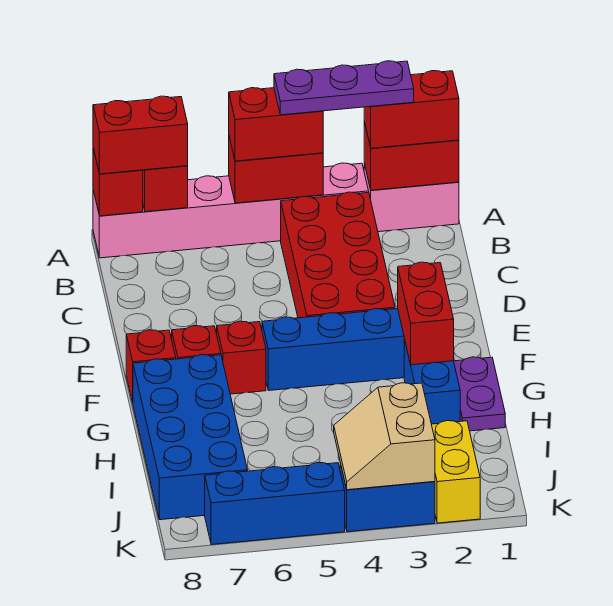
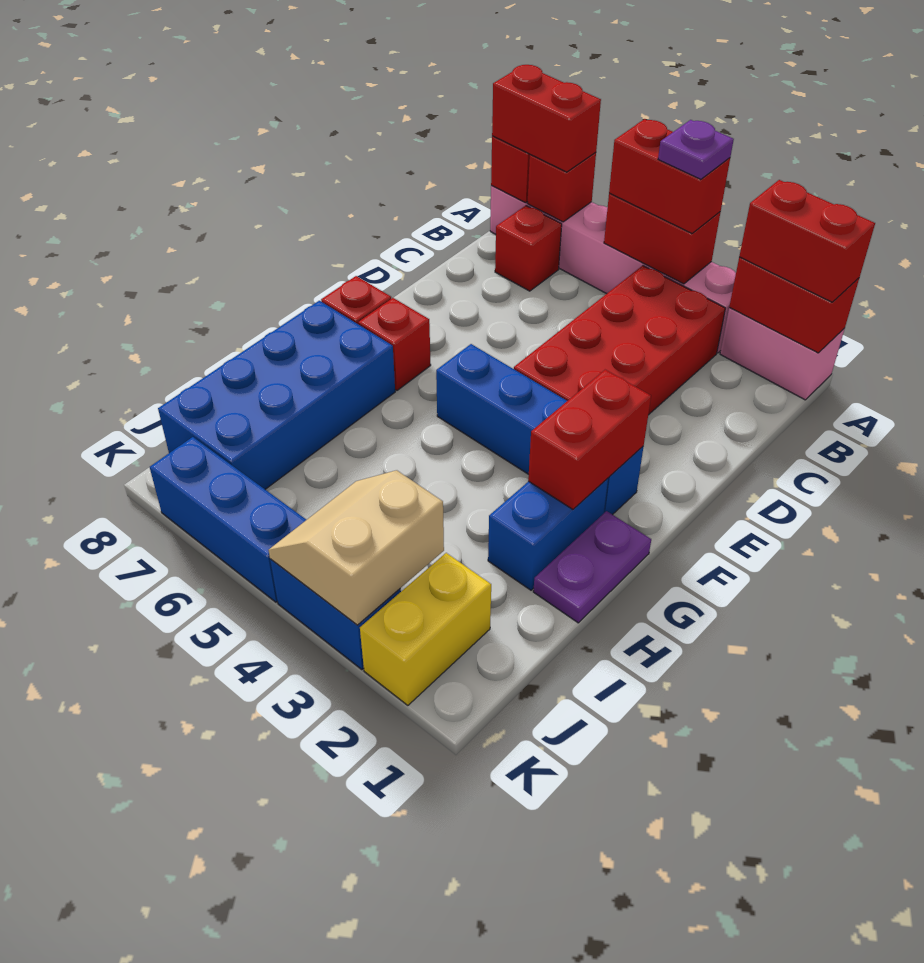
purple plate A2:A4 level 4 -> purple plate A4 level 4
red brick F6 level 1 -> red brick B7 level 1

